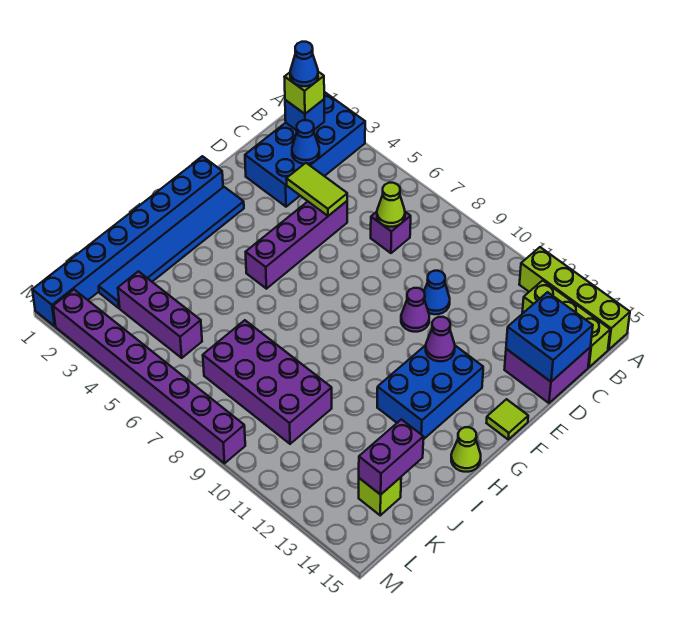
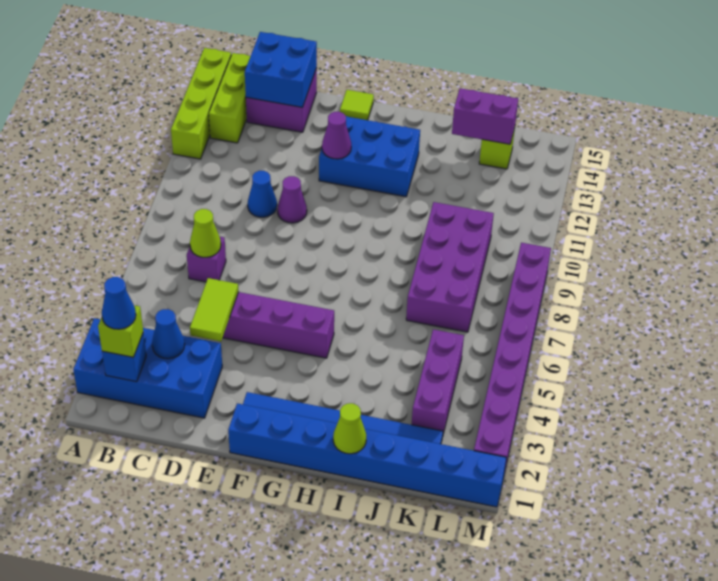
lime cone H15 level 1 -> lime cone I1 level 2

